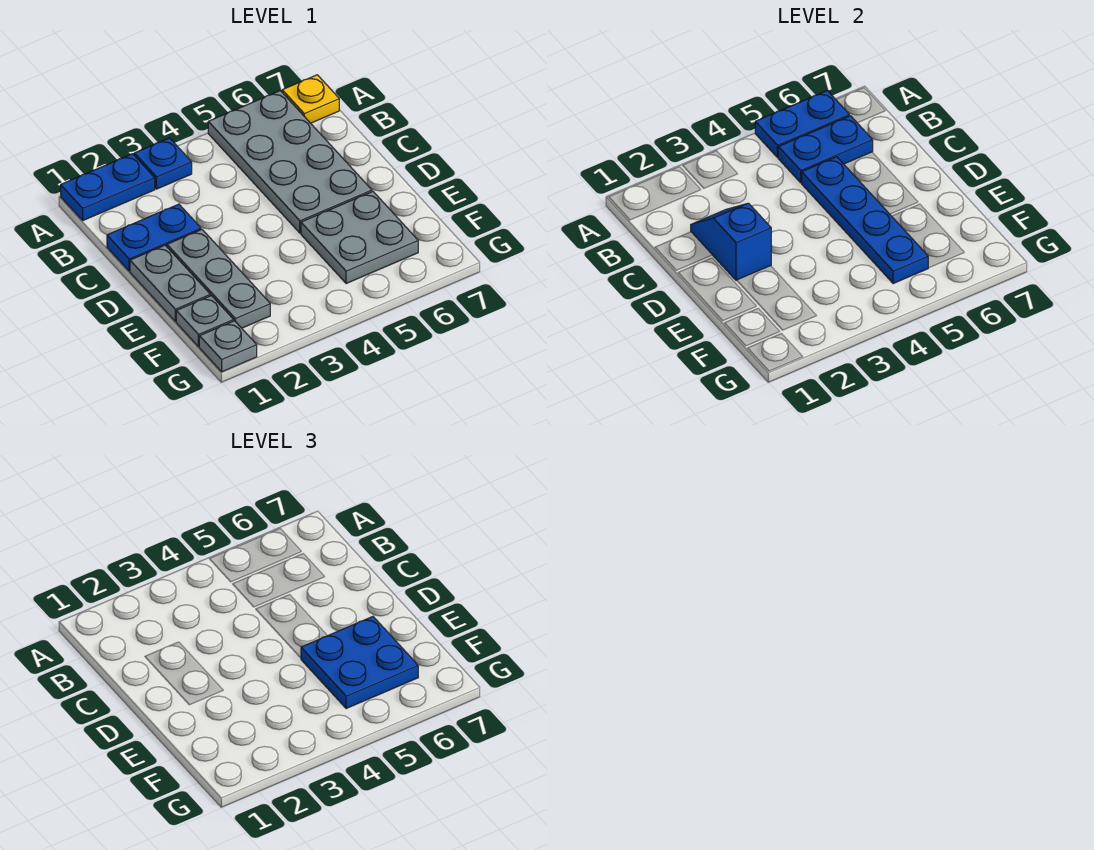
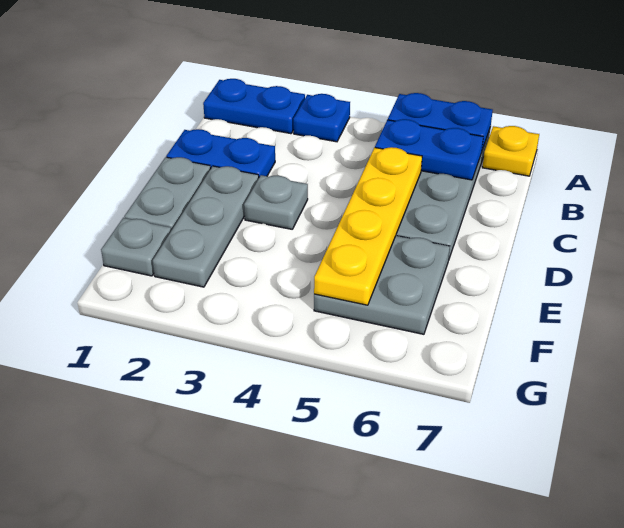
blue slope C2:D2 level 2 top D -> none
blue plate C5:F5 level 2 -> yellow plate C5:F5 level 2
blue plate E5:F6 level 3 -> none
grey plate G1 level 1 -> grey plate D3 level 1

